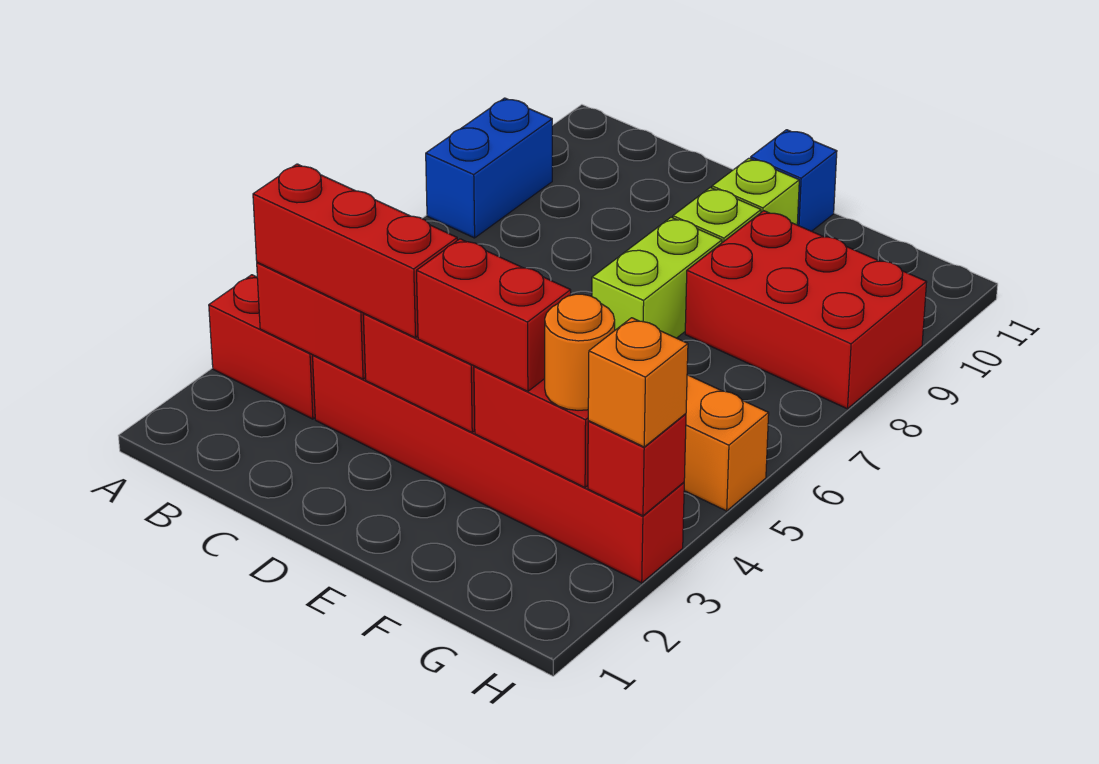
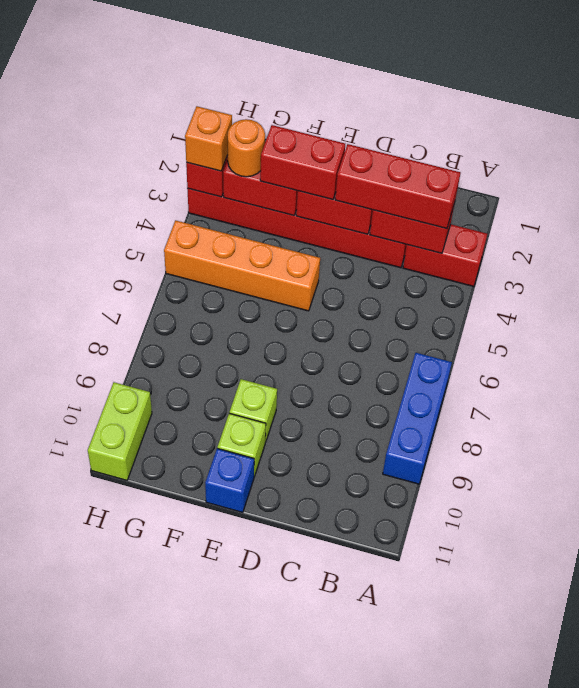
blue brick A8:A9 level 1 -> blue brick A7:A9 level 1
lime brick E7:E8 level 1 -> lime brick H10:H11 level 1
red brick F8:H9 level 1 -> none

